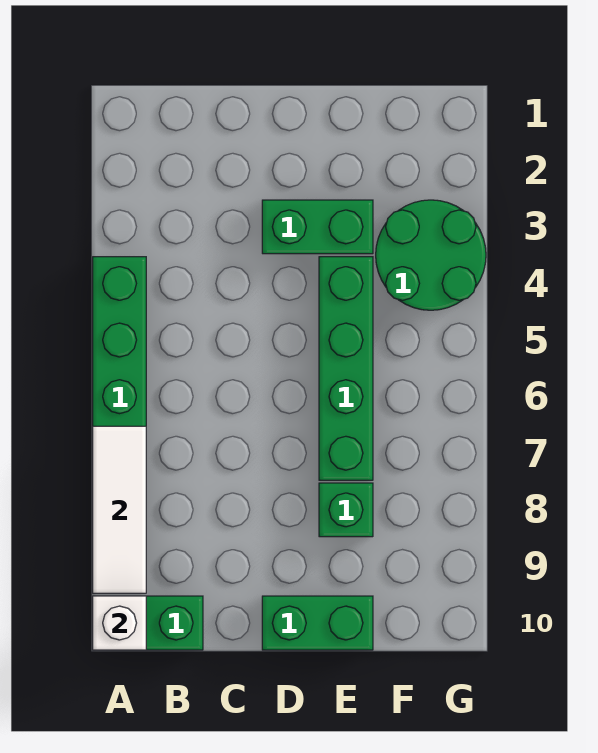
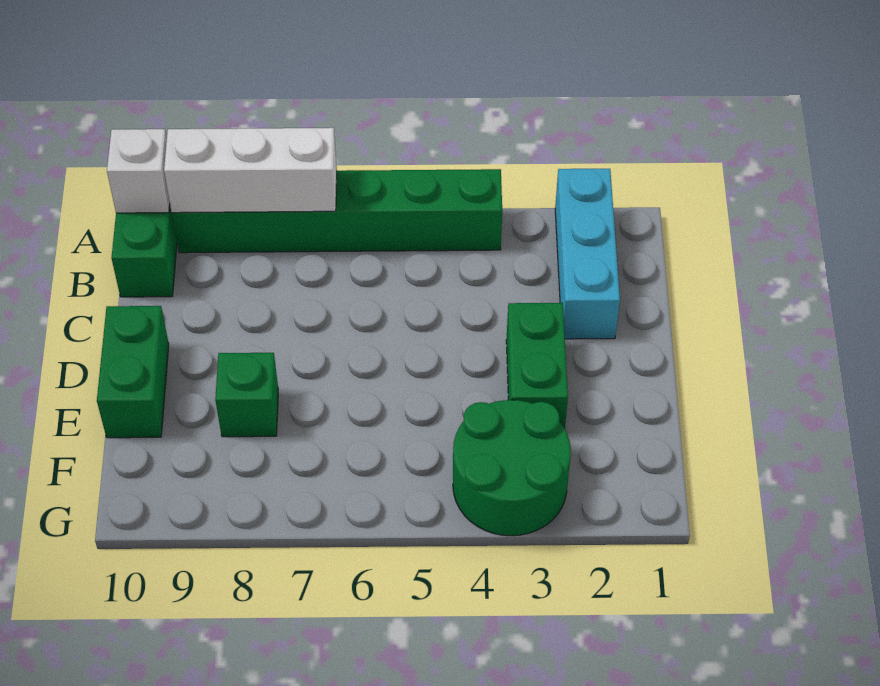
none -> cyan brick A2:C2 level 1
white tile A7:A9 level 2 -> white brick A7:A9 level 2
green brick E4:E7 level 1 -> none

